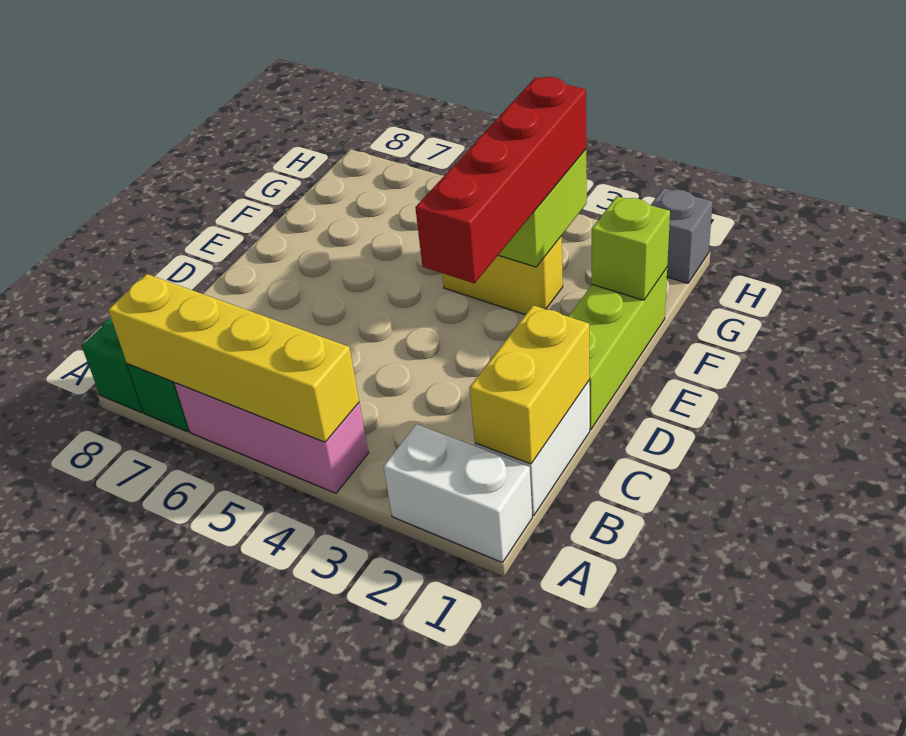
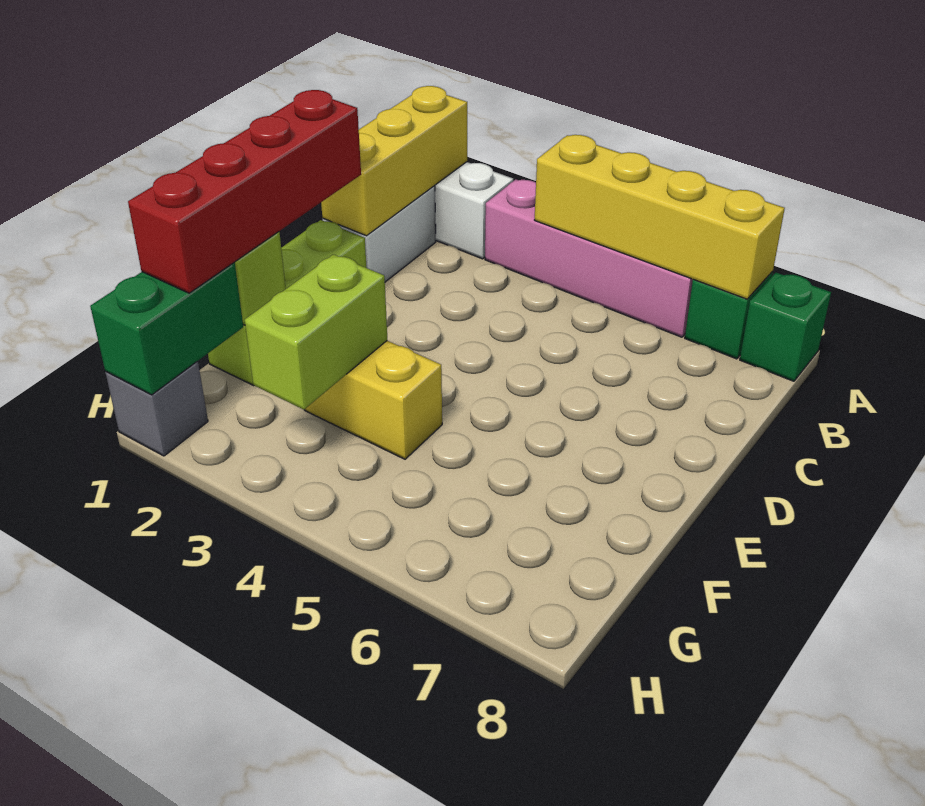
pink brick A4:A6 level 1 -> pink brick A3:A6 level 1
yellow brick B1:C1 level 2 -> yellow brick A1:C1 level 2
red brick D3:G3 level 3 -> red brick D1:G1 level 3
none -> green brick G1:H1 level 2

